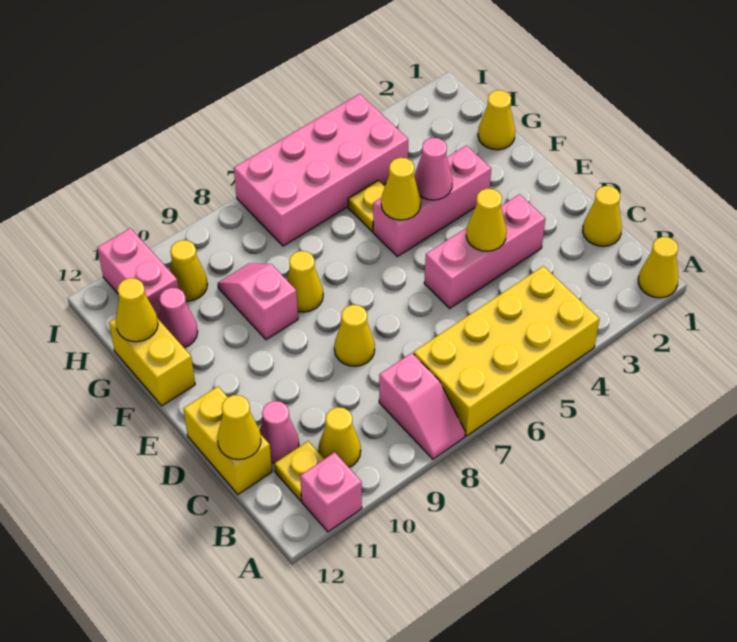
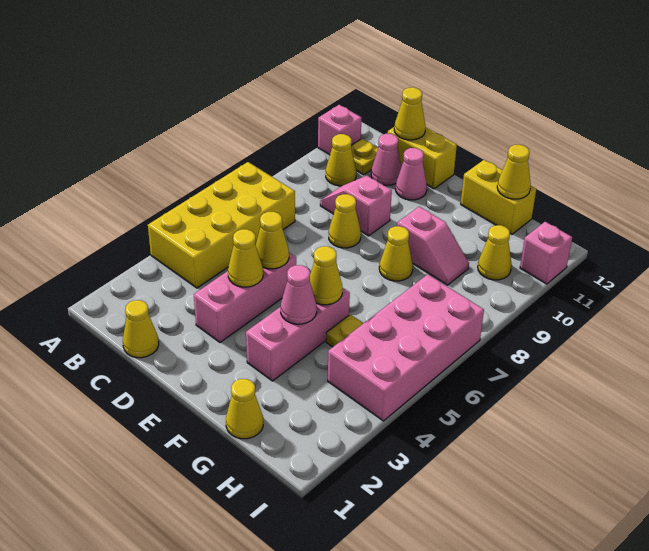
yellow cone A1 level 1 -> yellow cone D5 level 2
pink slope A8:B8 level 1 top B -> pink slope C9:D9 level 1 top D
pink cone G11 level 1 -> pink cone D11 level 1
pink brick H11:I11 level 1 -> pink brick I11 level 1

